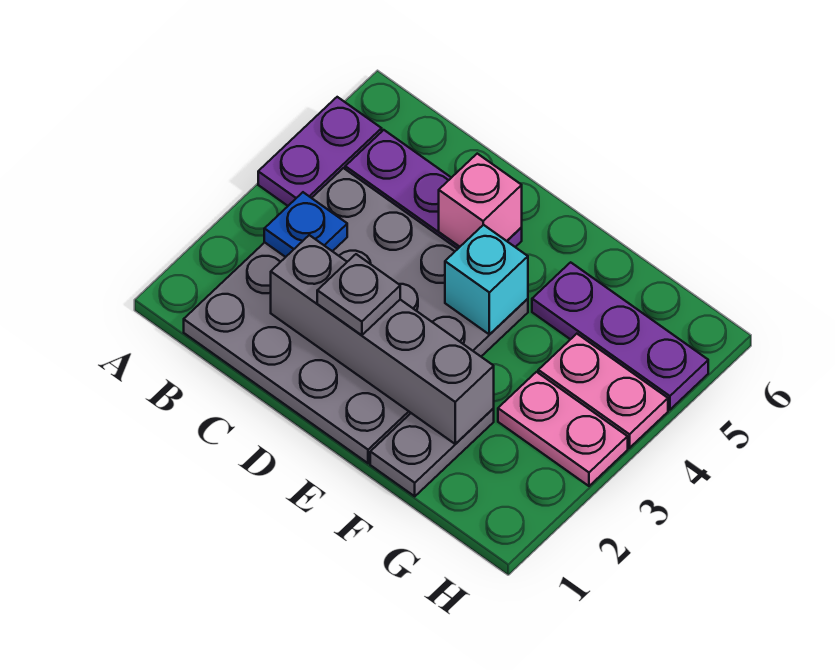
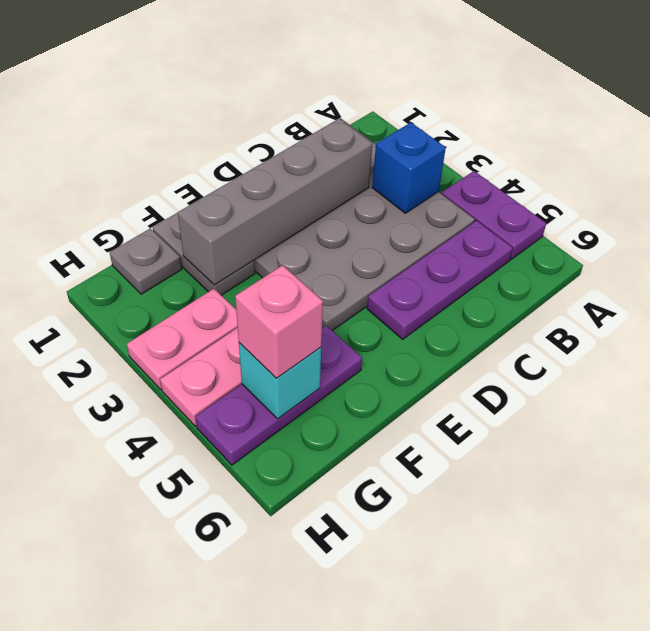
blue plate B3 level 2 -> blue brick B3 level 2
grey plate D2 level 3 -> grey plate G1 level 1
pink brick D5 level 2 -> pink brick G5 level 3
cyan brick E4 level 2 -> cyan brick G5 level 2

